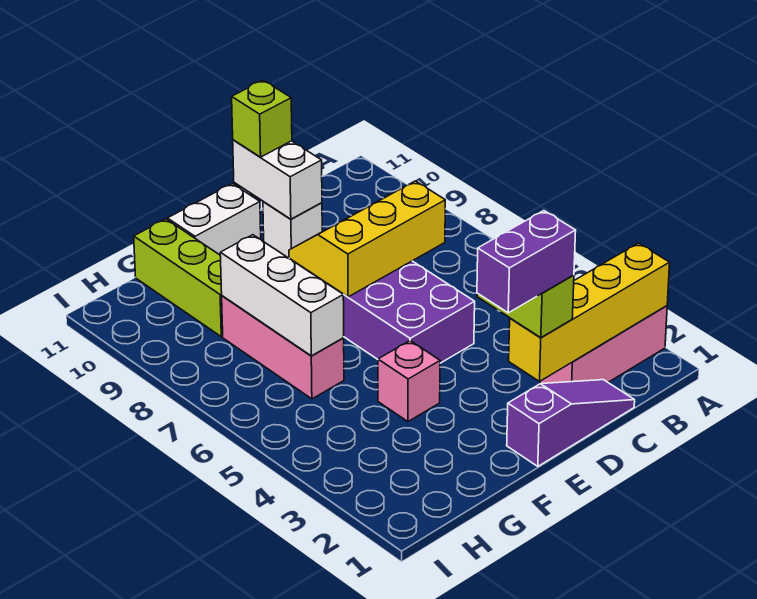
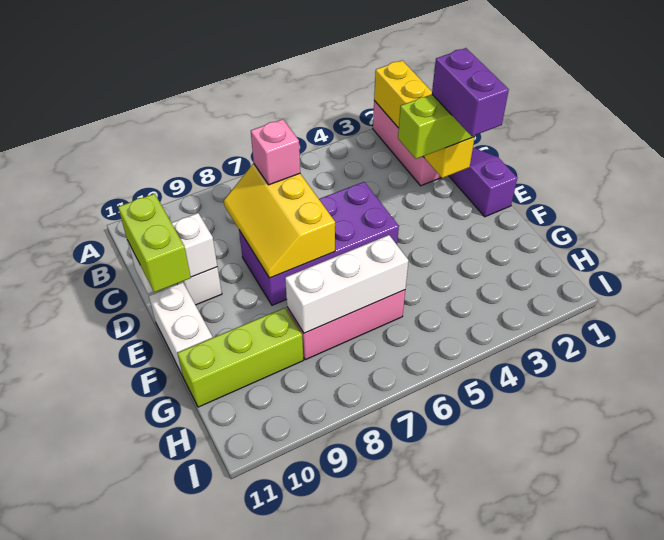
lime brick D11 level 3 -> lime brick D11:E11 level 3
pink brick F4 level 1 -> pink brick C7 level 3

